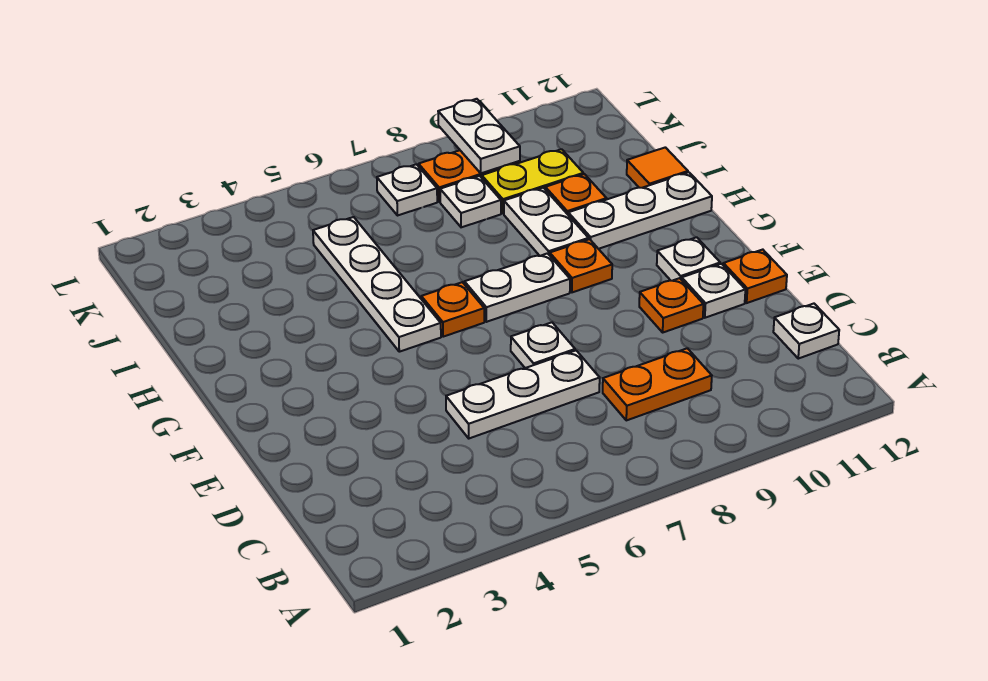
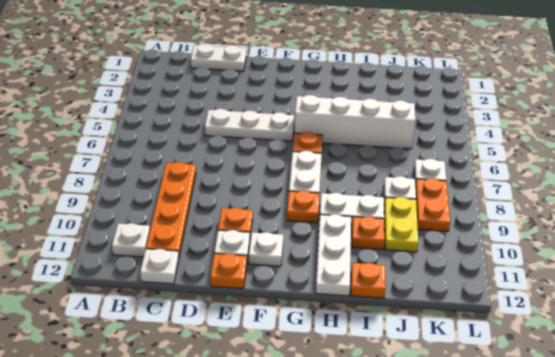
orange plate C8:C9 level 1 -> orange plate C8:C11 level 1
white plate D5:D7 level 1 -> white plate D5:F5 level 1
white plate E7 level 1 -> white plate B11 level 1
white plate G5:J5 level 1 -> white brick G5:J5 level 1
orange tile I12 level 1 -> orange plate I12 level 1
white plate K9:L9 level 2 -> white plate C1:D1 level 1

